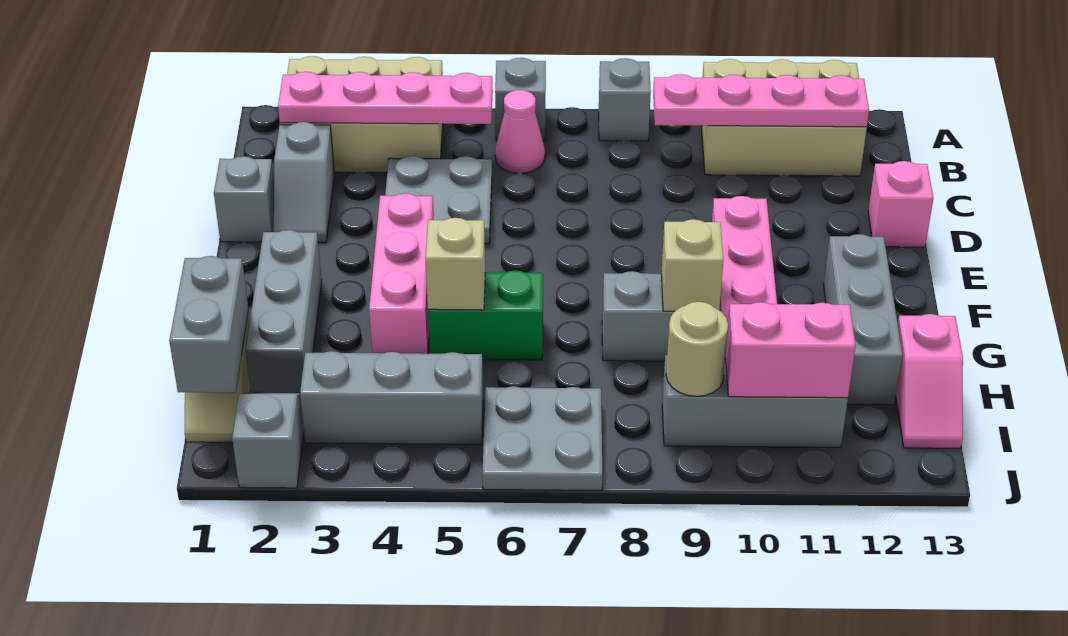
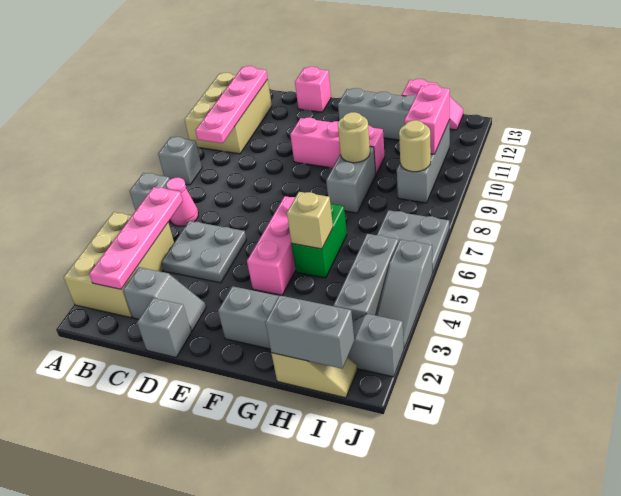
pink brick E4:G4 level 1 -> pink brick F4:F6 level 1
tan brick G9 level 2 -> tan round brick G9 level 2
none -> grey slope J3:J5 level 1 top 5

